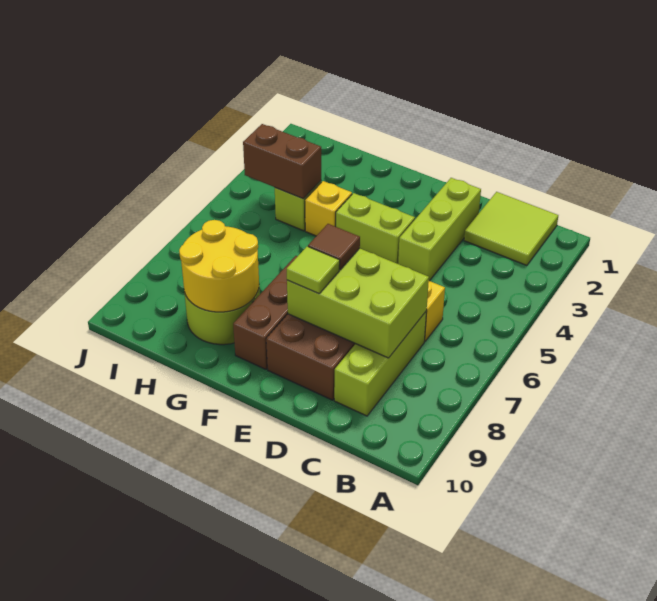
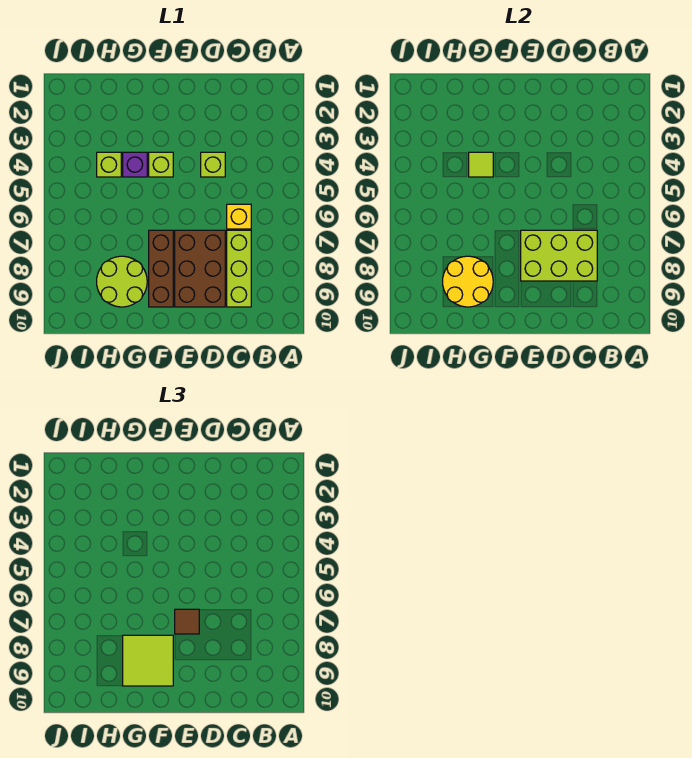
lime tile B1:C2 level 1 -> lime tile F8:G9 level 3
lime brick D2:D4 level 1 -> lime brick D4 level 1
lime brick E4:F4 level 1 -> lime brick F4 level 1
lime tile E8 level 3 -> lime tile G4 level 2
yellow brick G4 level 1 -> purple brick G4 level 1
brown brick H4:I4 level 2 -> none

